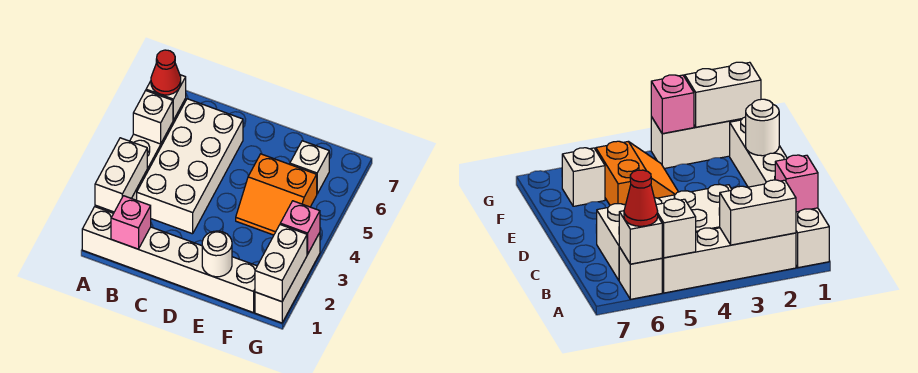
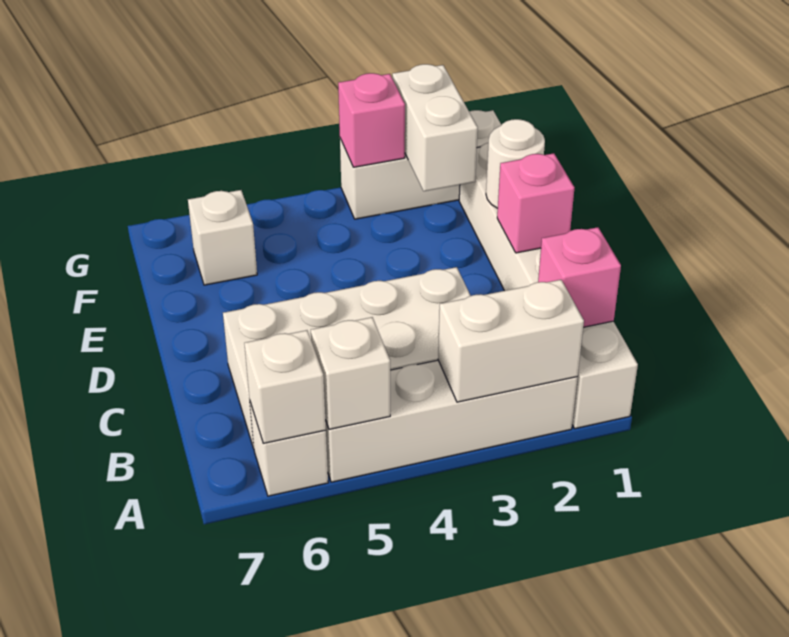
red cone A6 level 3 -> none
none -> pink brick D1 level 2
orange slope E4:F5 level 1 top 5 -> none
white brick G1:G2 level 2 -> white brick F2:G2 level 2

